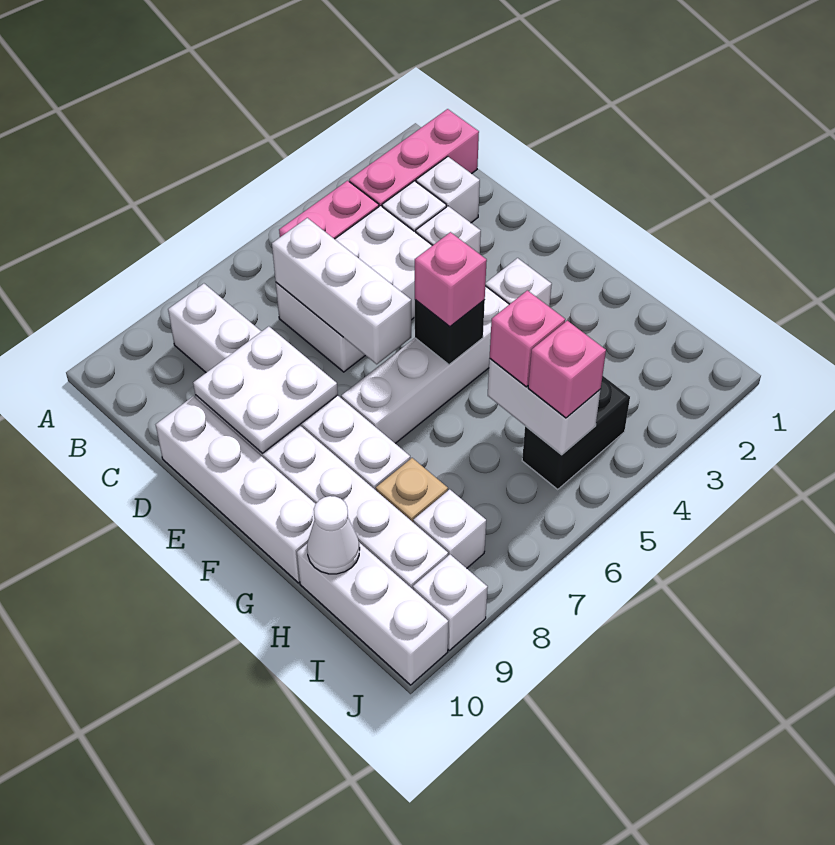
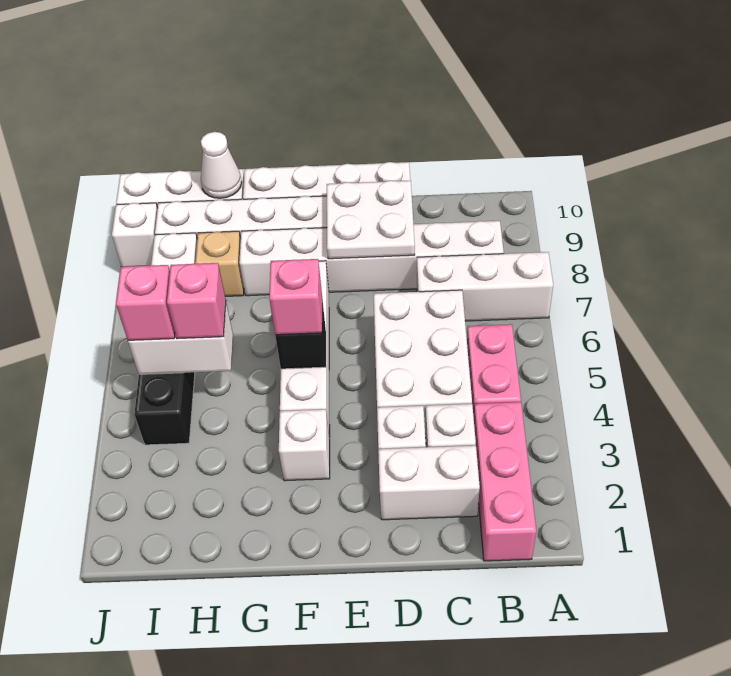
white brick C2 level 1 -> white brick C2:D2 level 1
white brick C6:E6 level 2 -> white brick A7:C7 level 1

